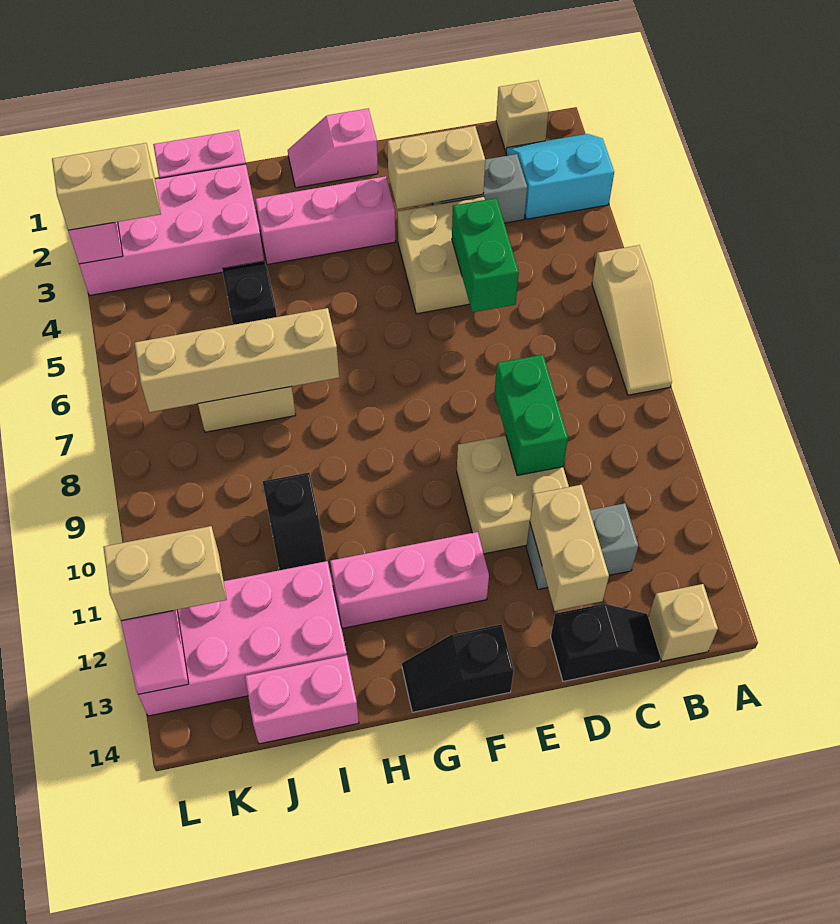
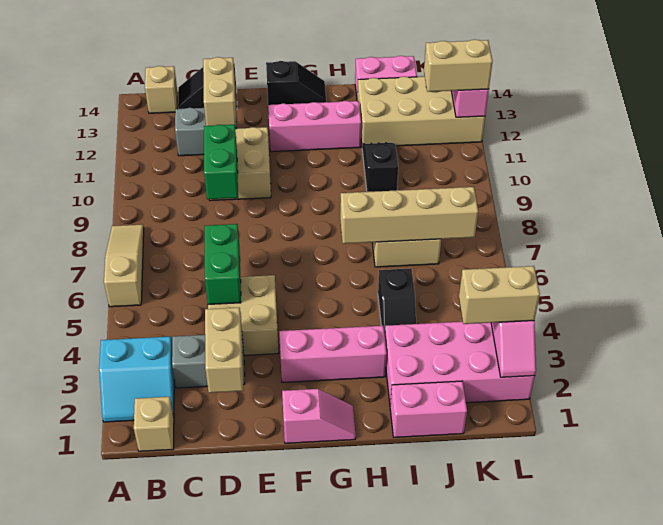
tan brick D3:E3 level 2 -> tan brick D2:D3 level 2
pink brick I12:L13 level 1 -> tan brick I12:L13 level 1

